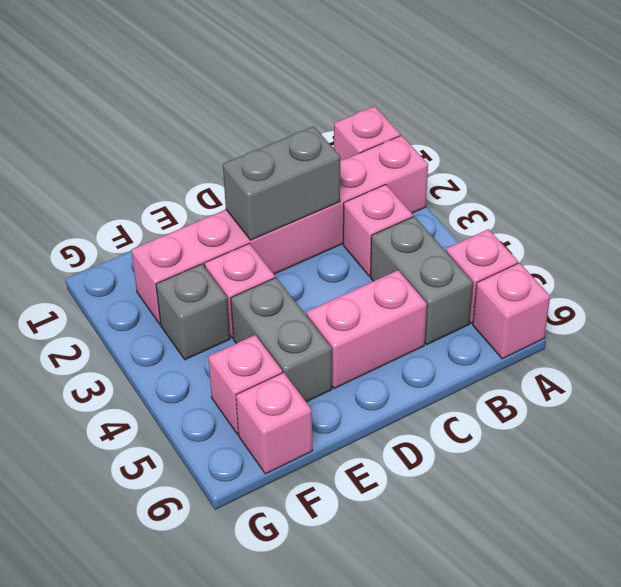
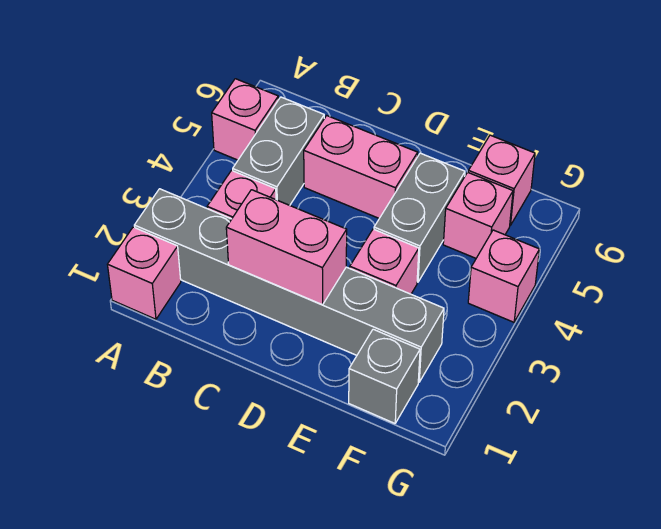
pink brick A2:F2 level 1 -> grey brick A2:F2 level 1
pink brick A6 level 1 -> pink brick G4 level 1
grey brick C2:D2 level 2 -> pink brick C2:D2 level 2
grey brick F3 level 1 -> grey brick F1 level 1

